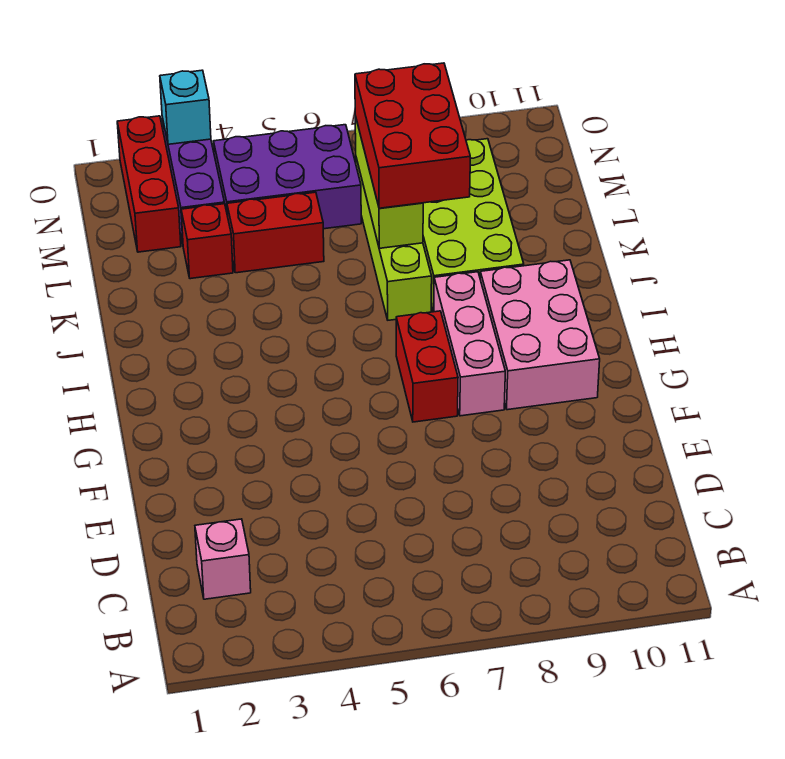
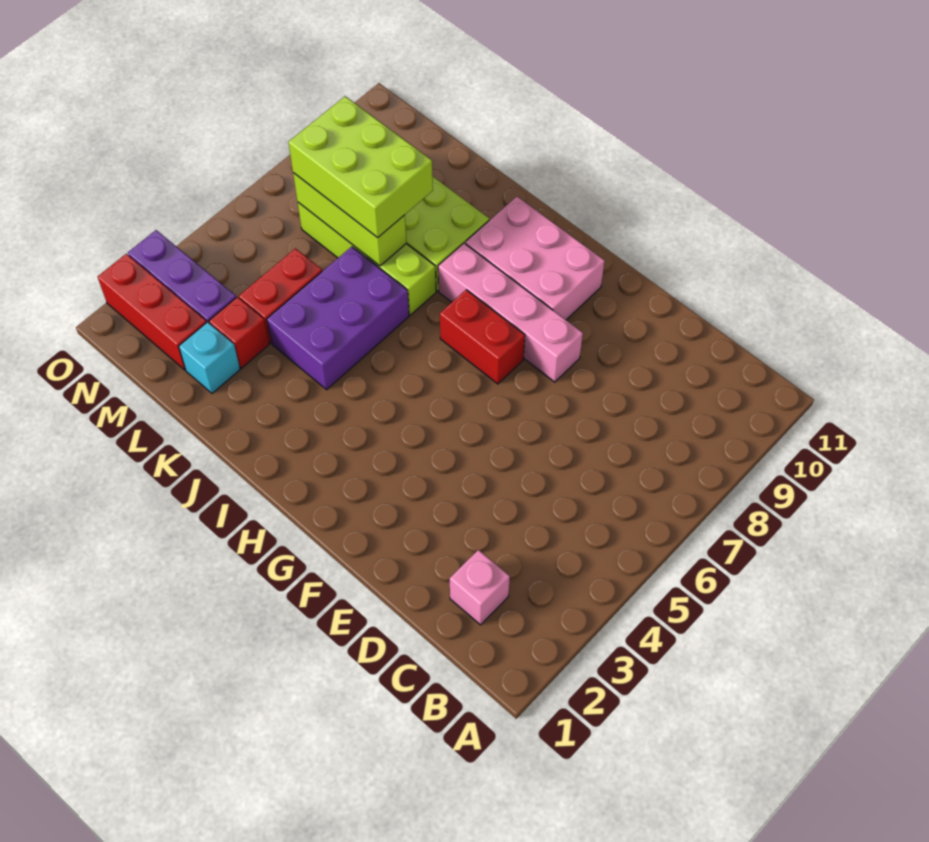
pink brick G8:I8 level 1 -> pink brick F8:I8 level 1
red brick K7:M8 level 3 -> lime brick K7:M8 level 3
purple brick M4:N6 level 1 -> purple brick J4:K6 level 1
cyan brick O3 level 2 -> cyan brick L2 level 1

